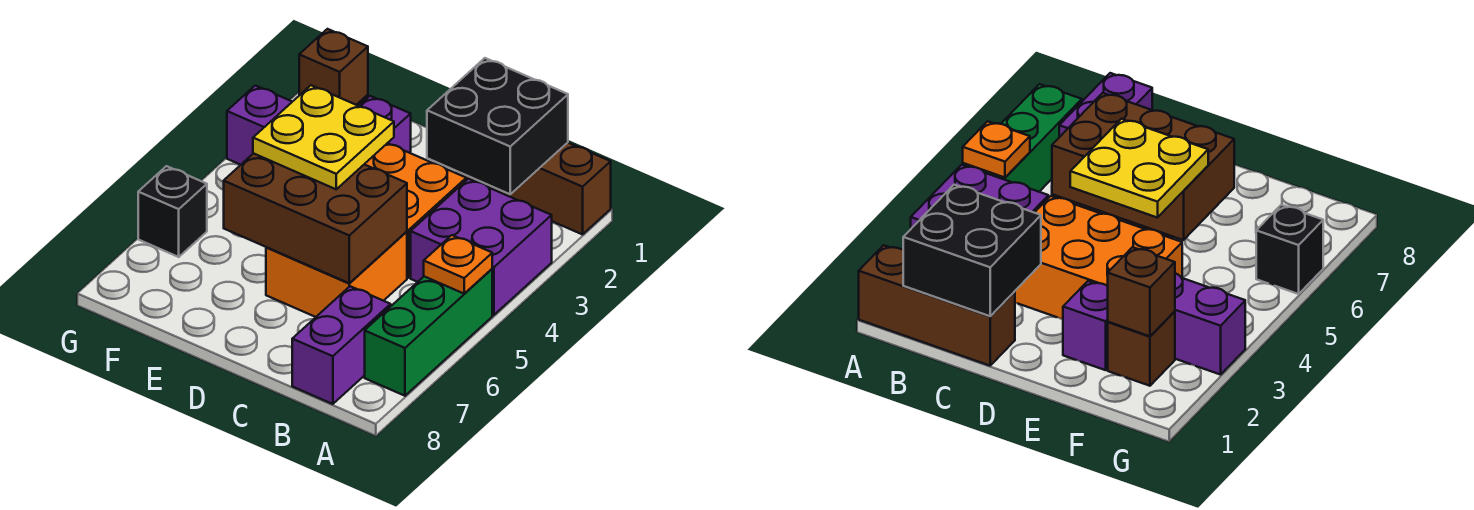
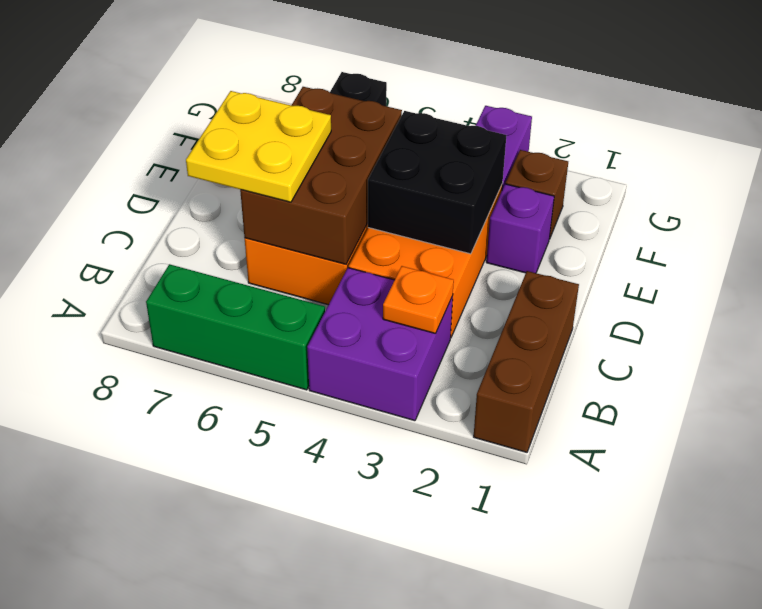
orange plate A5 level 2 -> orange plate B3 level 2
black brick B1:C2 level 2 -> black brick D3:E4 level 2
purple brick B7:B8 level 1 -> none
yellow plate D4:E5 level 3 -> yellow plate C6:D7 level 3
brown brick F2 level 2 -> none

